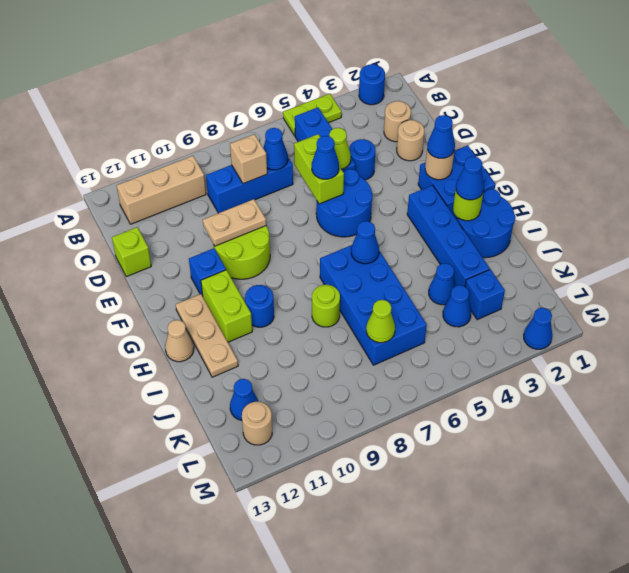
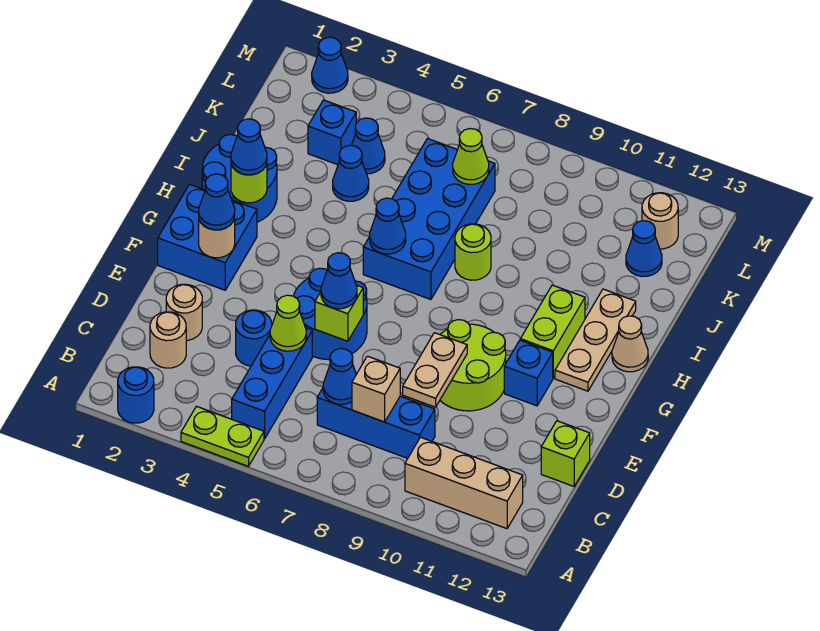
lime brick D6:E6 level 2 -> lime brick E6 level 2
tan plate E9:E10 level 2 -> tan plate D9:E9 level 2
blue brick G3:J3 level 1 -> none
blue round brick H10 level 1 -> none

